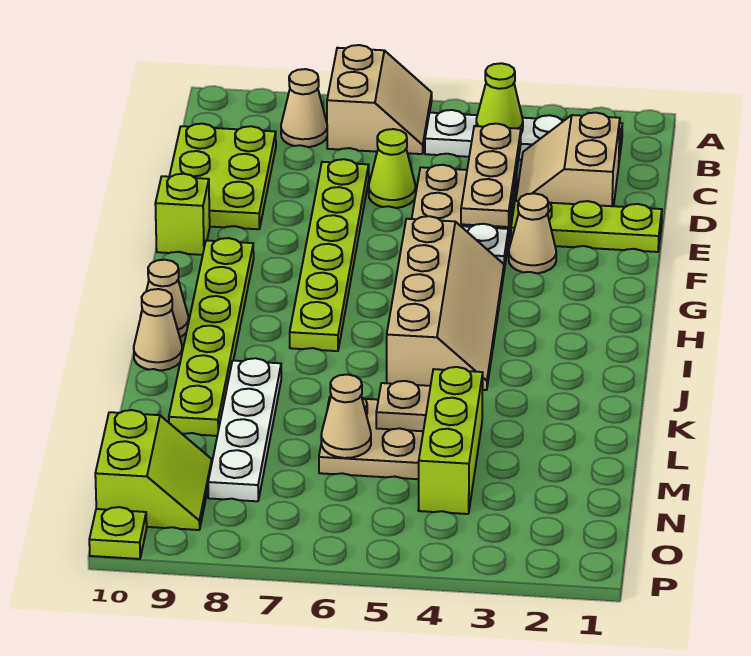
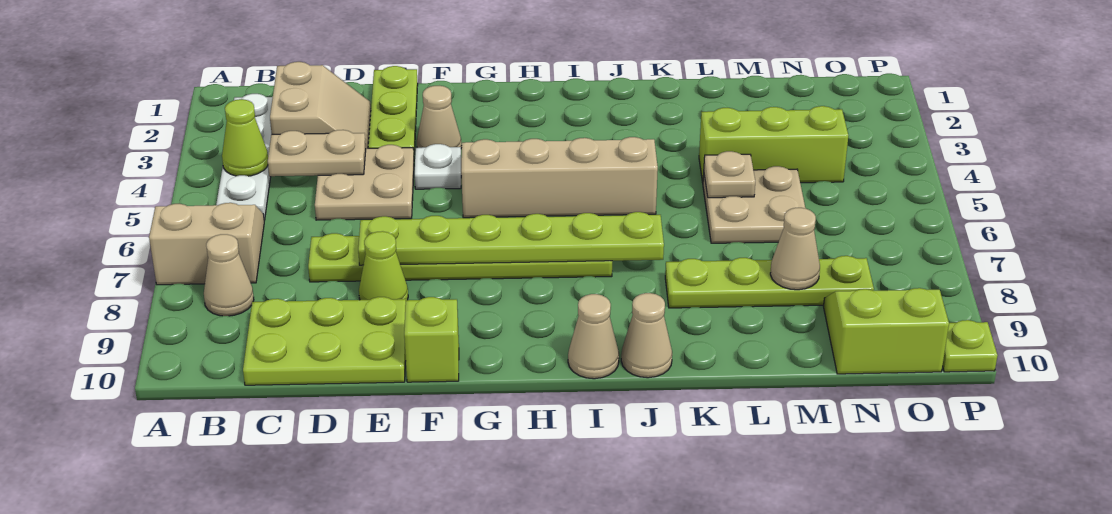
tan slope C2:D3 level 1 top 2 -> tan slope C2:D3 level 1 top C
tan plate C4:E4 level 2 -> tan plate C4:D4 level 2
lime cone D6 level 1 -> lime cone E8 level 1
lime plate G9:L9 level 1 -> lime plate E7:J7 level 2
white plate K8:N8 level 1 -> lime plate K8:N8 level 1
tan cone M6 level 2 -> tan cone M8 level 2

